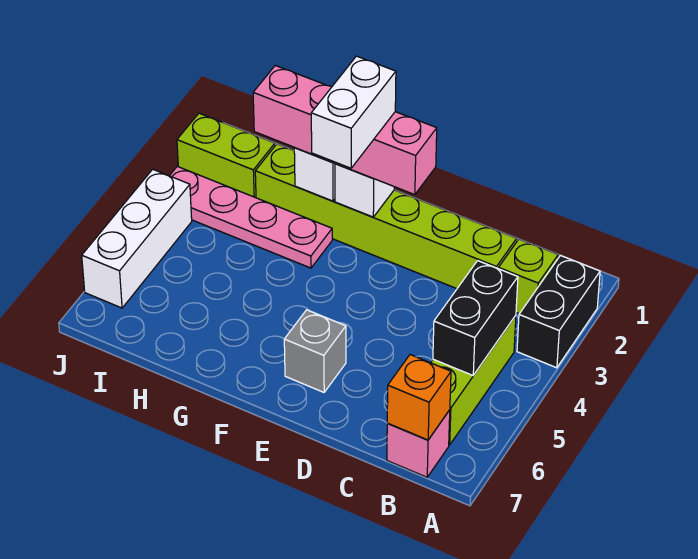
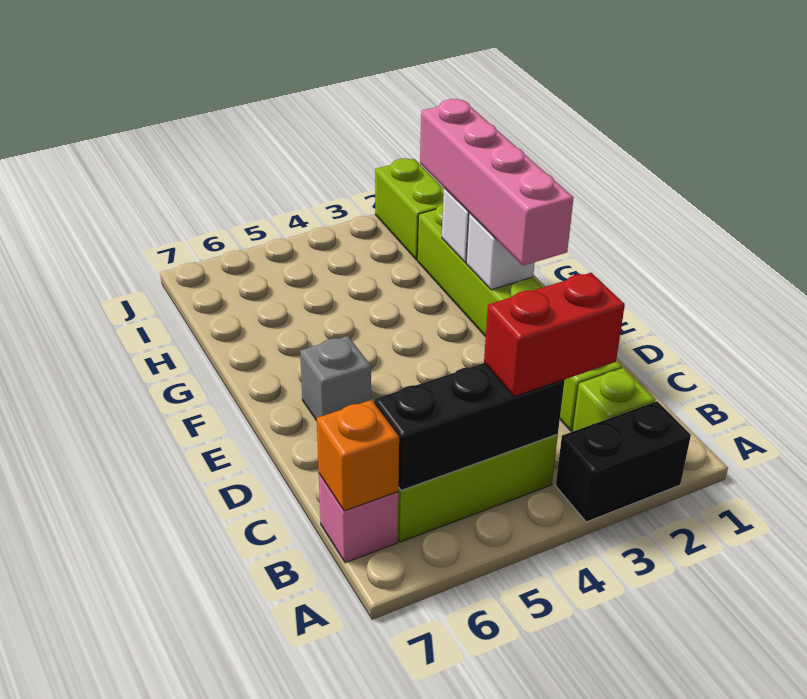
none -> red brick B3:B4 level 3
black brick B4:B5 level 2 -> black brick B4:B6 level 2
white brick F2:F3 level 4 -> none
pink plate G3:J3 level 1 -> none
white brick J4:J6 level 1 -> none

